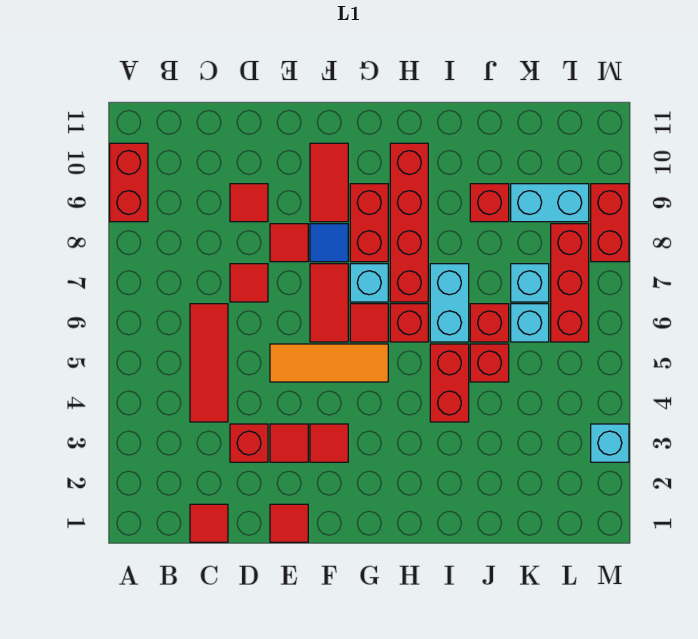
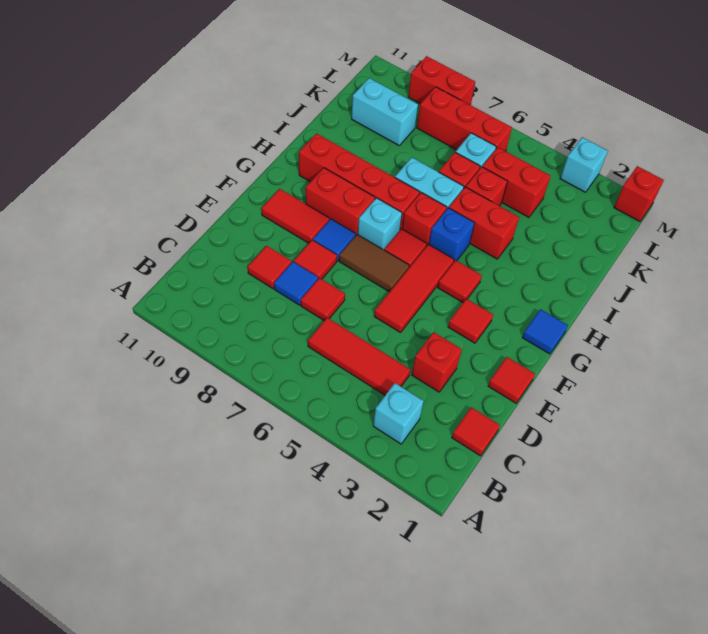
red brick A9:A10 level 1 -> red brick K4:K5 level 1
none -> blue tile D8 level 1
red tile E3 level 1 -> red tile G4 level 1
orange tile E5:G5 level 1 -> red tile E5:G5 level 1
red tile F6:F7 level 1 -> brown tile F6:F7 level 1
none -> blue tile G1 level 1
none -> blue brick H5 level 1
red brick J9 level 1 -> red brick M1 level 1
cyan brick K7 level 1 -> cyan brick B3 level 1
cyan brick K9:L9 level 1 -> cyan brick K9:K10 level 1

